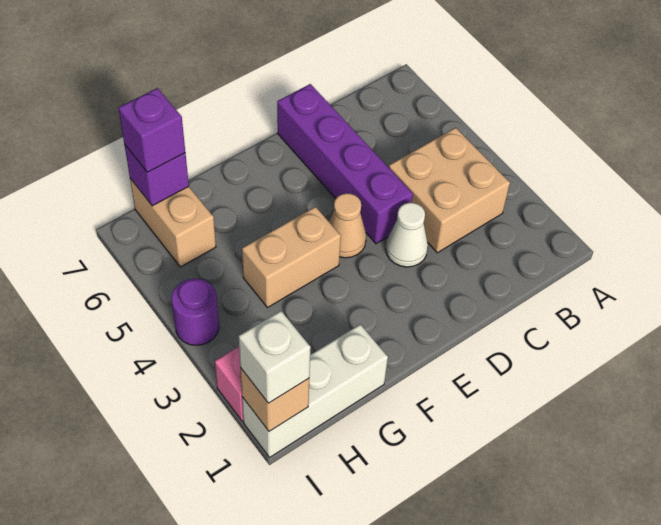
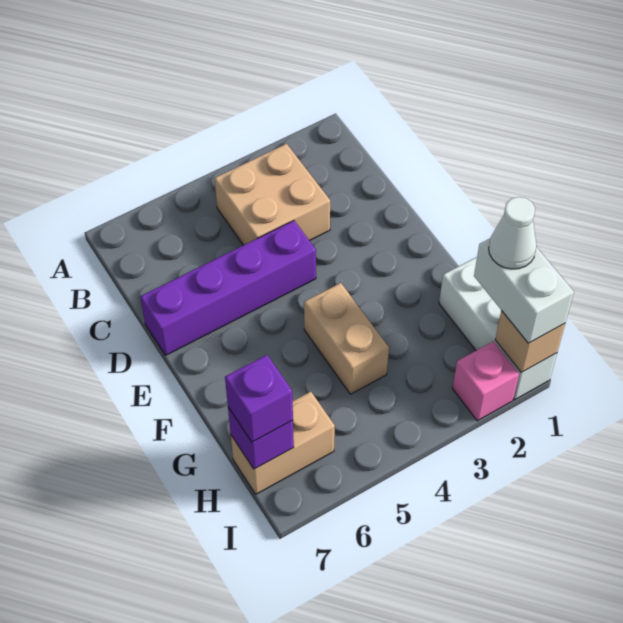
white cone D3 level 1 -> white cone H1 level 4
tan cone E4 level 1 -> none
white brick I1 level 3 -> white brick H1:I1 level 3
purple round brick I4 level 1 -> none

